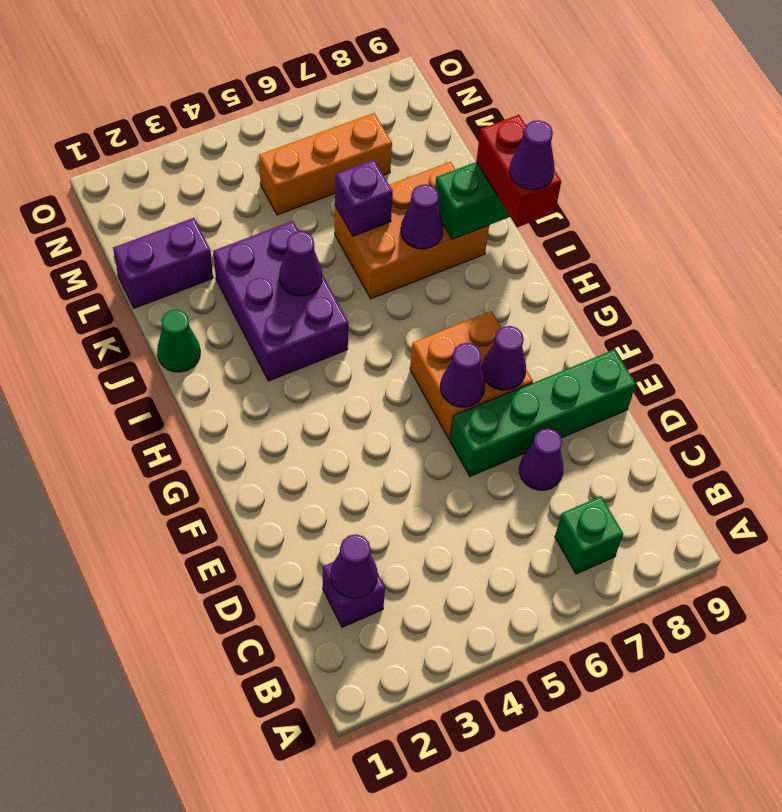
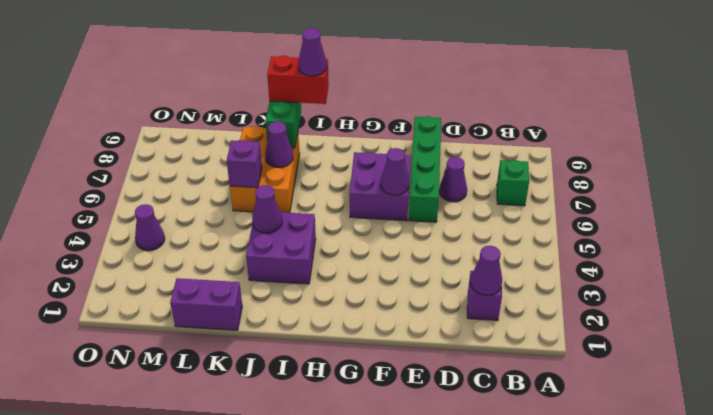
orange brick F6:G7 level 1 -> purple brick F6:G7 level 1
purple cone F7 level 2 -> purple cone N4 level 1
purple brick I3:K4 level 1 -> purple brick I3:J4 level 1
green cone J1 level 1 -> none
purple brick L1:L2 level 1 -> purple brick K1:L1 level 1
orange brick M5:M7 level 1 -> none

